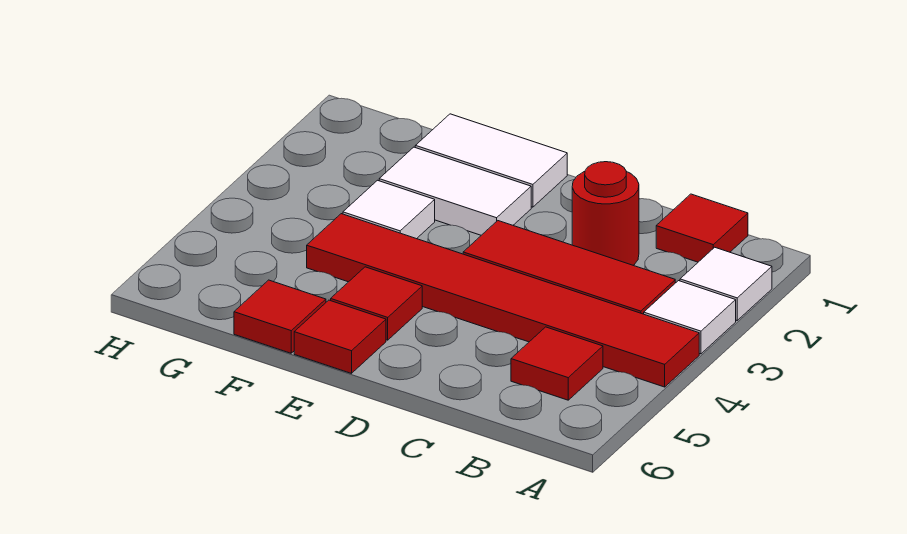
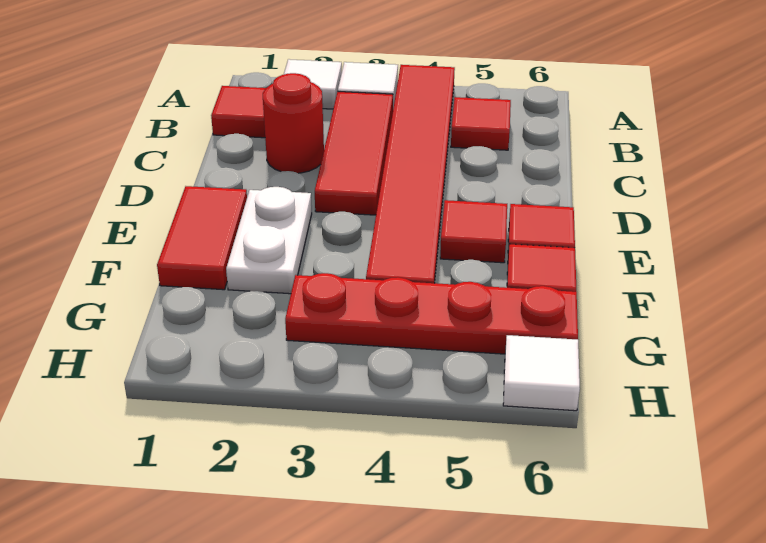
white tile E1:F1 level 1 -> red tile E1:F1 level 1
white tile E2:F2 level 1 -> white plate E2:F2 level 1
white tile F3 level 1 -> white tile H6 level 1
none -> red plate G3:G6 level 1

